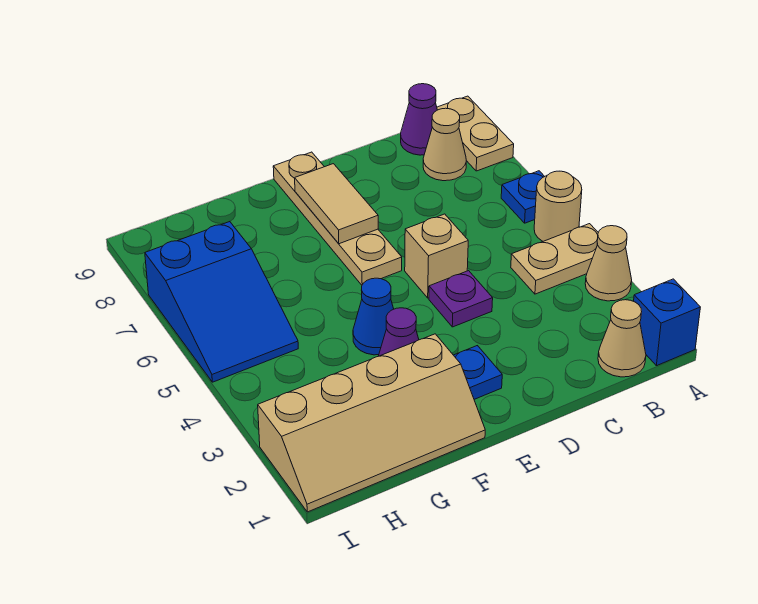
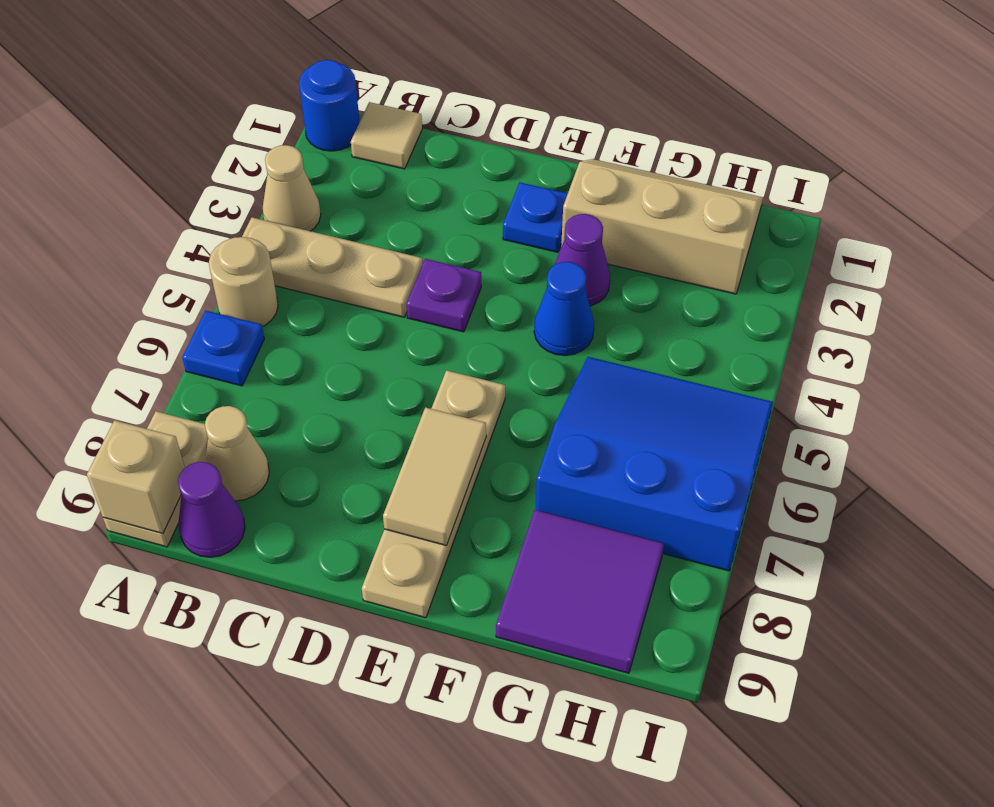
blue brick A1 level 1 -> blue round brick A1 level 1
tan plate A4:B4 level 1 -> tan plate A4:C4 level 1
tan cone B1 level 1 -> tan tile B1 level 1
tan brick D5 level 1 -> tan brick A9 level 2
tan slope F1:I2 level 1 top 2 -> tan slope F1:H2 level 1 top 2
none -> purple tile G8:H9 level 1
blue slope H5:I7 level 1 top 7 -> blue slope G5:I7 level 1 top 7

